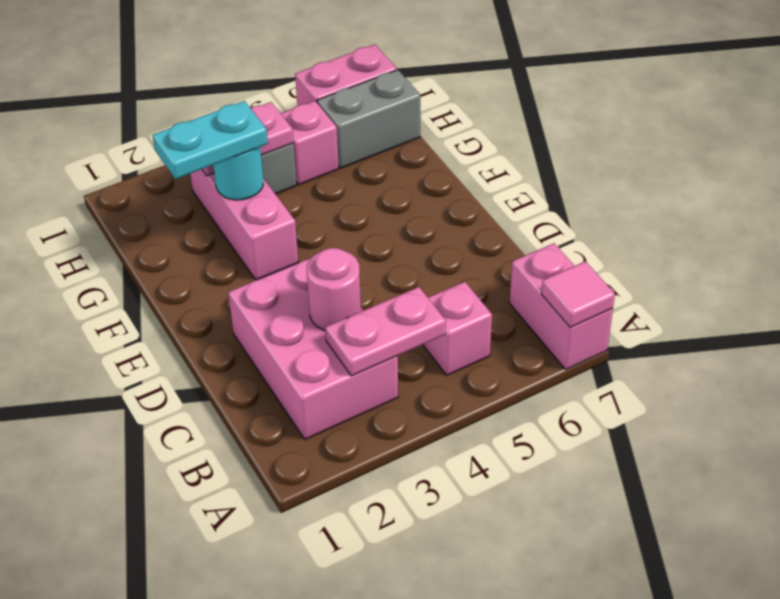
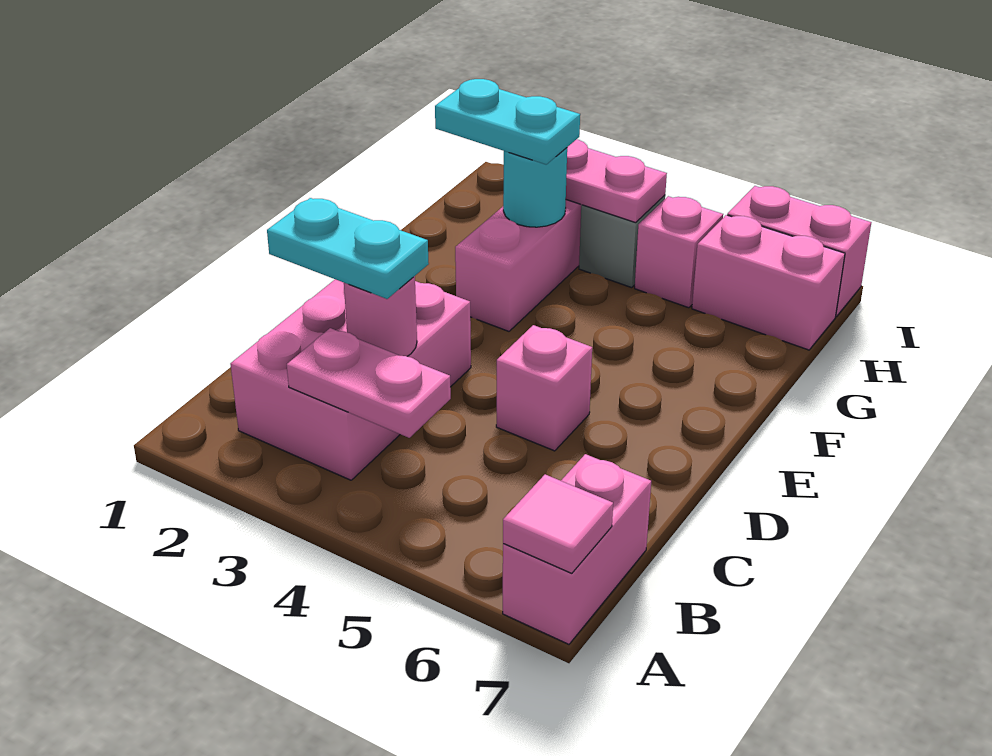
pink brick B5 level 1 -> pink brick D5 level 1
none -> cyan plate C2:C3 level 3
grey brick H6:H7 level 1 -> pink brick H6:H7 level 1

